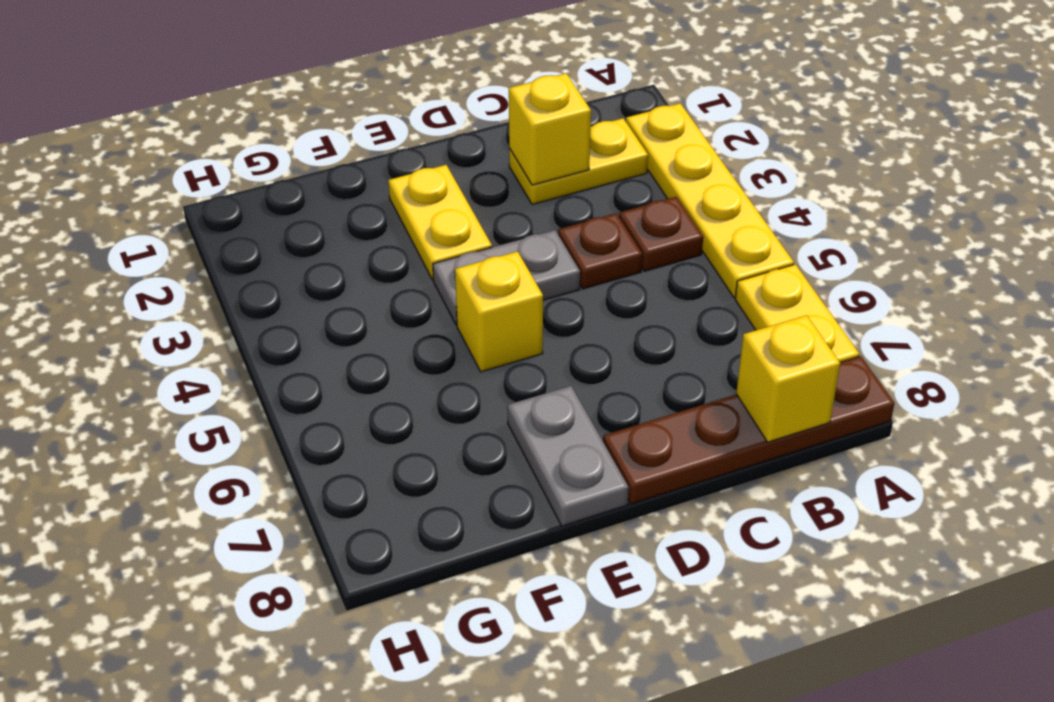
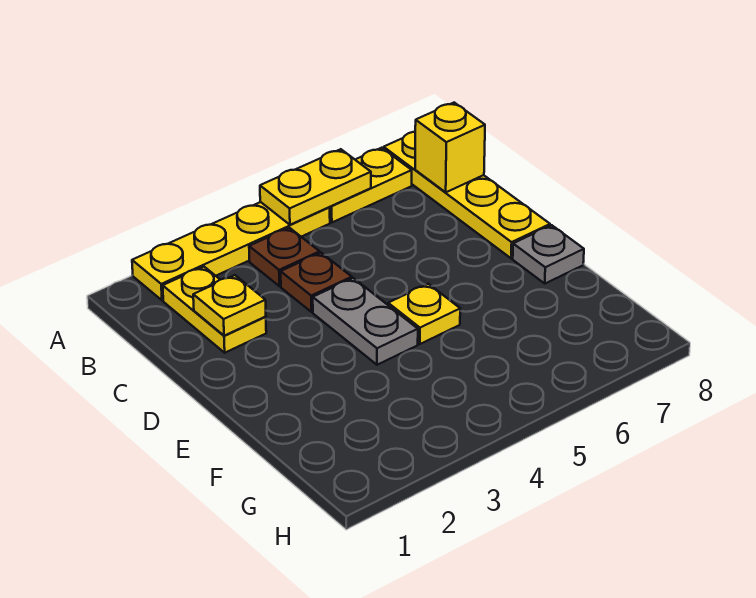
brown plate A8:D8 level 1 -> yellow plate A8:D8 level 1
yellow brick C2 level 2 -> yellow plate C2 level 2
yellow plate E2:E3 level 1 -> yellow plate A5:A6 level 2
yellow brick E5 level 1 -> yellow plate E5 level 1
grey plate E7:E8 level 1 -> grey plate E8 level 1

